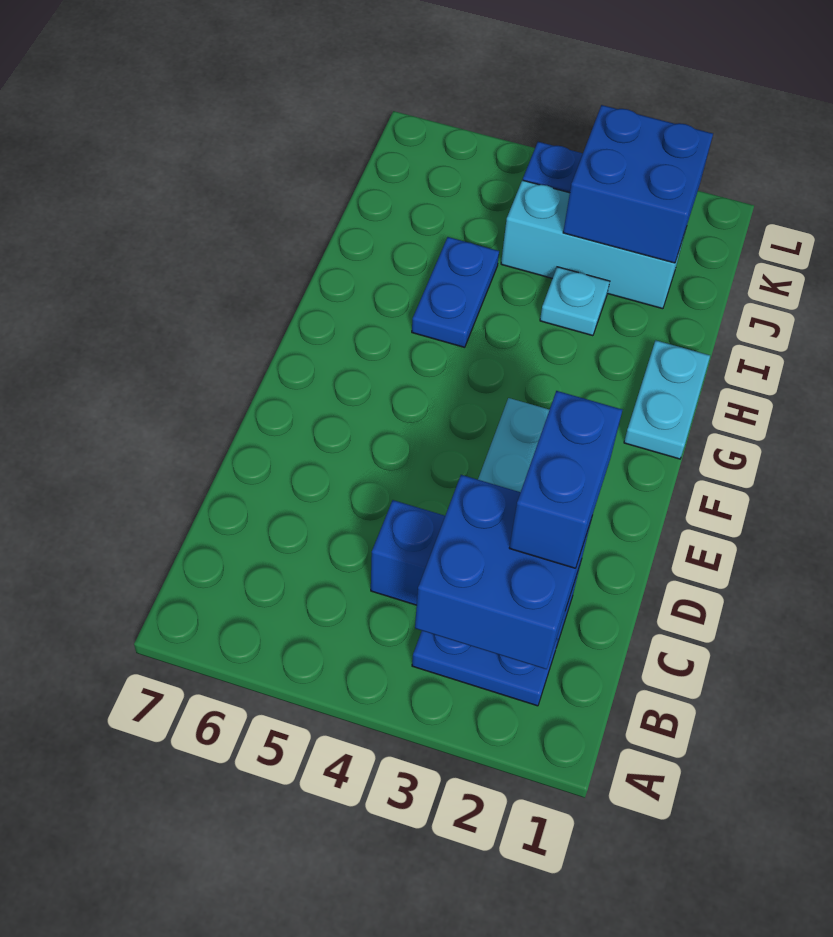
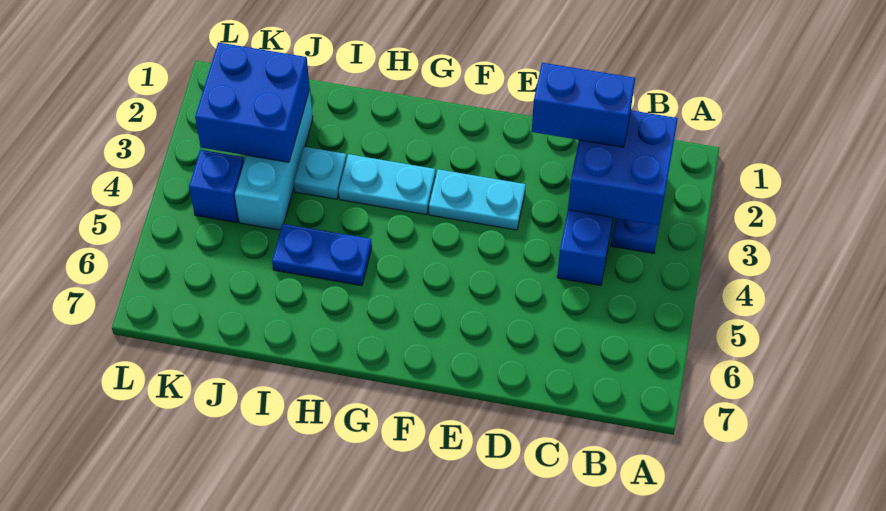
cyan plate G1:H1 level 1 -> cyan plate G3:H3 level 1

